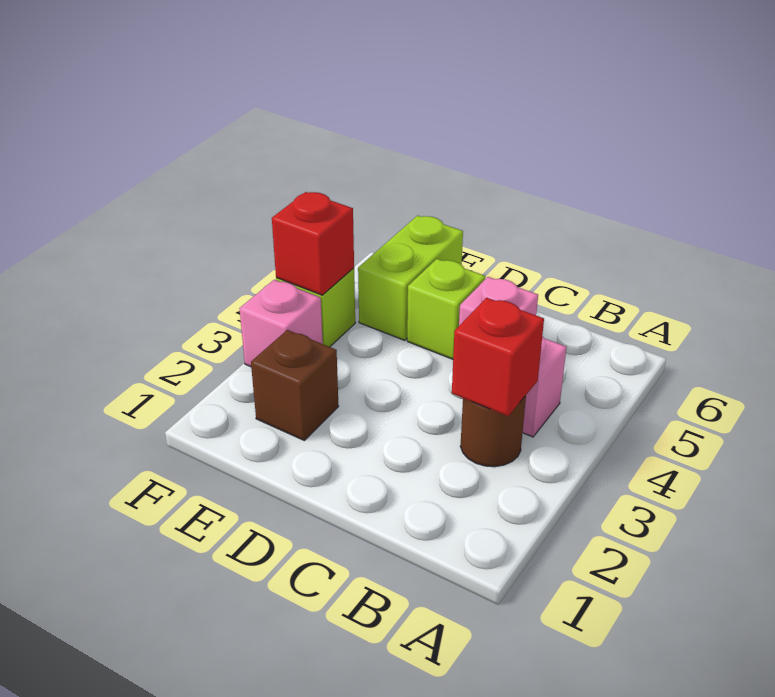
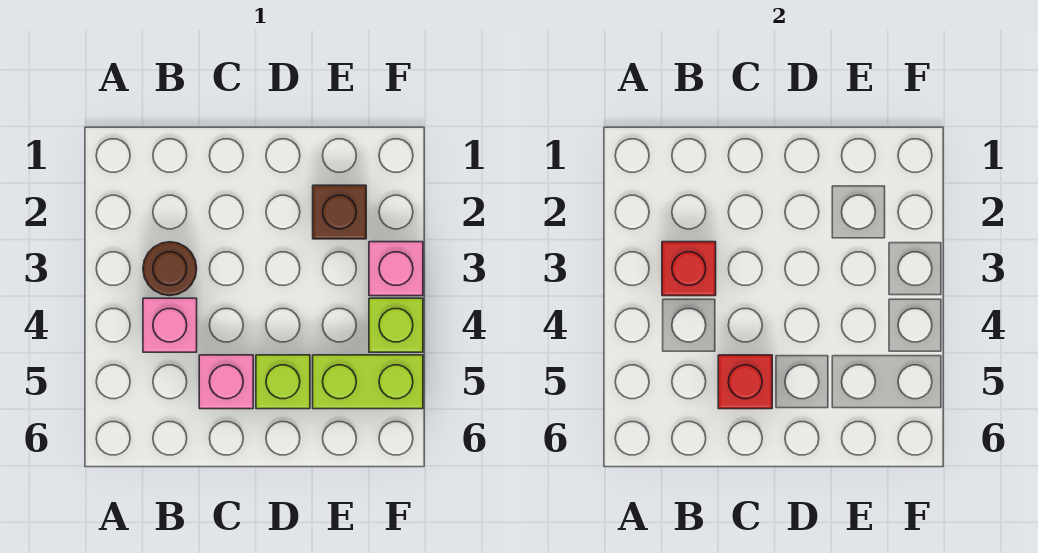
lime brick E5:E6 level 1 -> lime brick E5:F5 level 1
red brick F4 level 2 -> red brick C5 level 2

